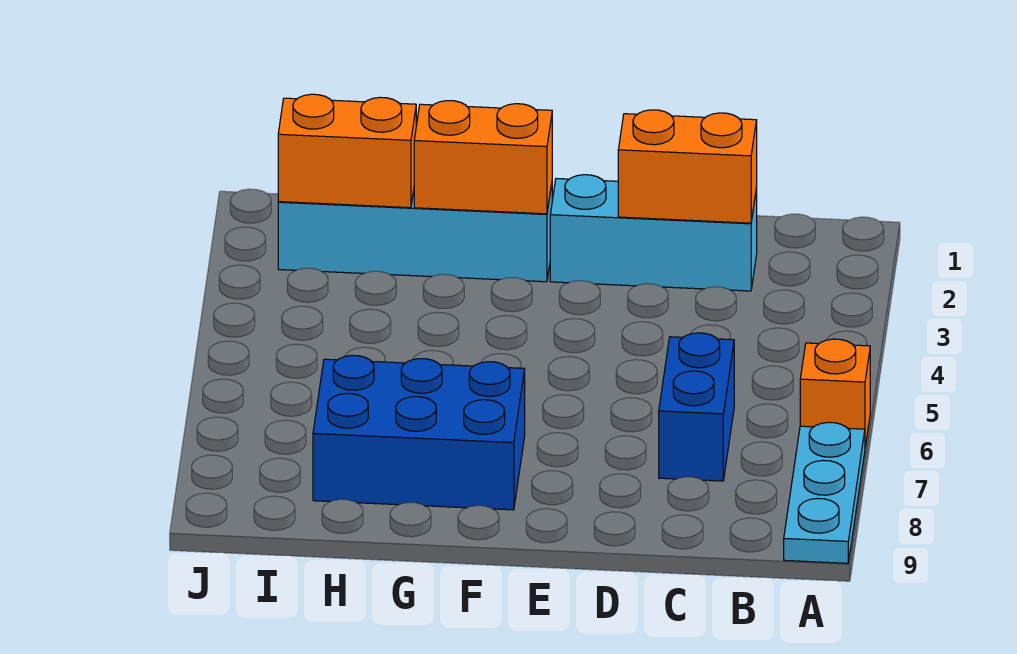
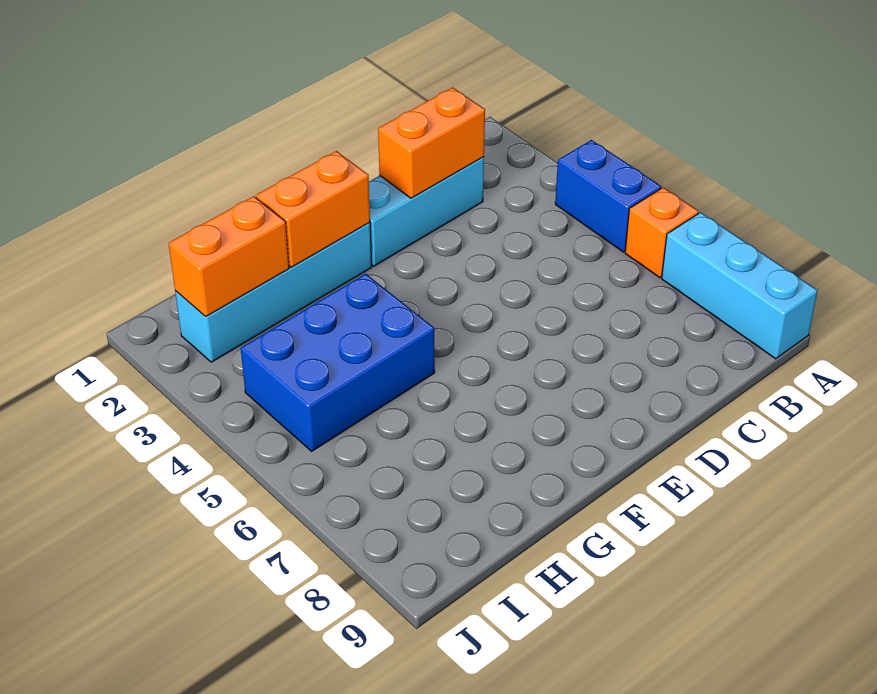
cyan plate A7:A9 level 1 -> cyan brick A7:A9 level 1
blue brick C6:C7 level 1 -> blue brick A4:A5 level 1
blue brick F7:H8 level 1 -> blue brick G4:I5 level 1

